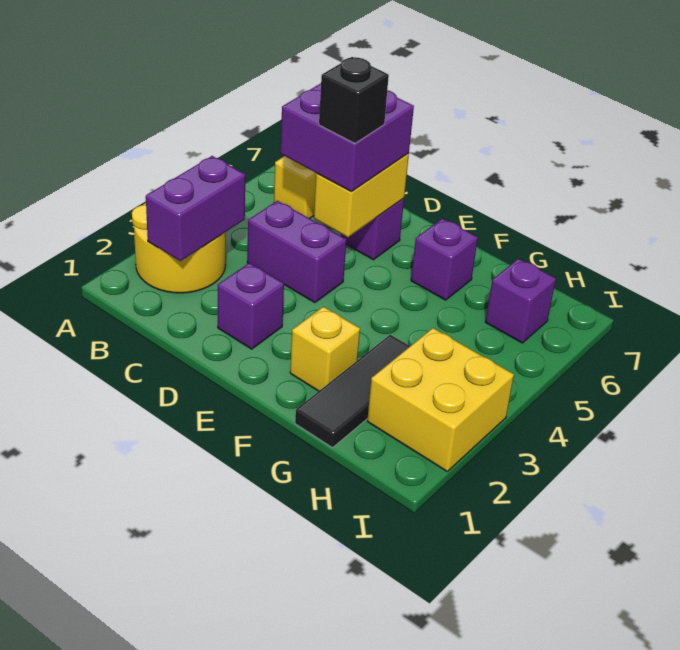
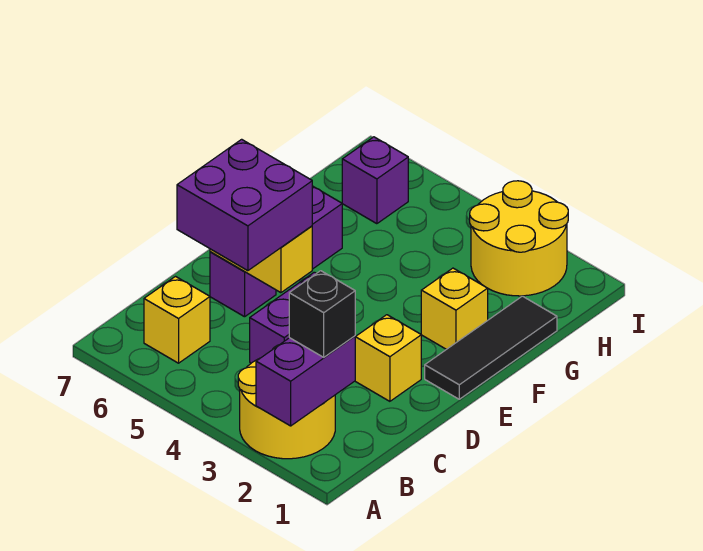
purple brick B2:B3 level 2 -> purple brick A2:B2 level 2
purple brick D2 level 1 -> yellow brick D2 level 1
black brick D5 level 4 -> black brick B2 level 3
black tile G1:G3 level 1 -> black tile E1:G1 level 1
yellow brick H2:I3 level 1 -> yellow round brick H2:I3 level 1

